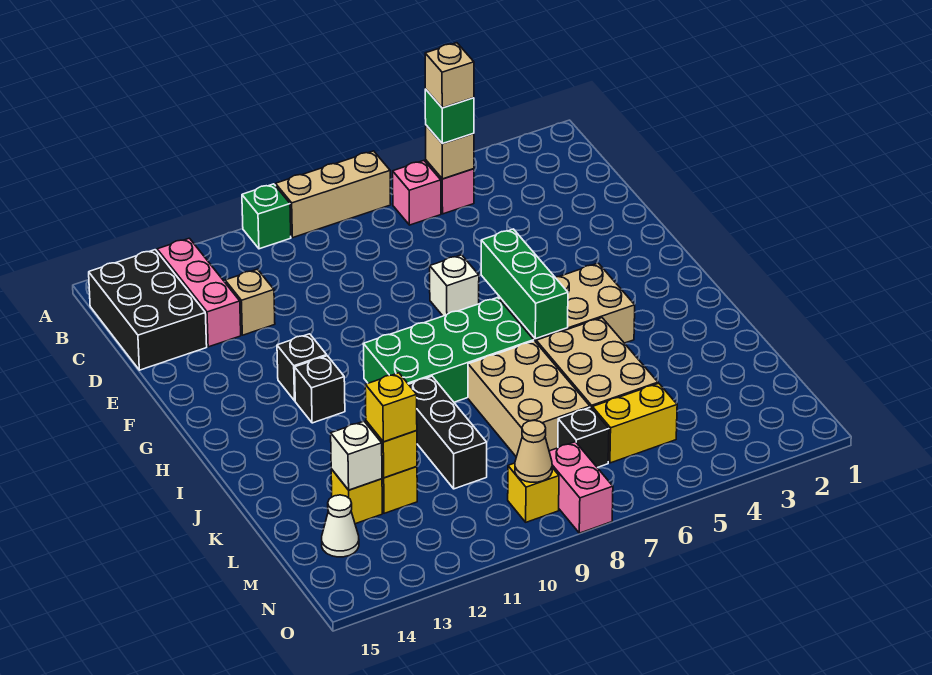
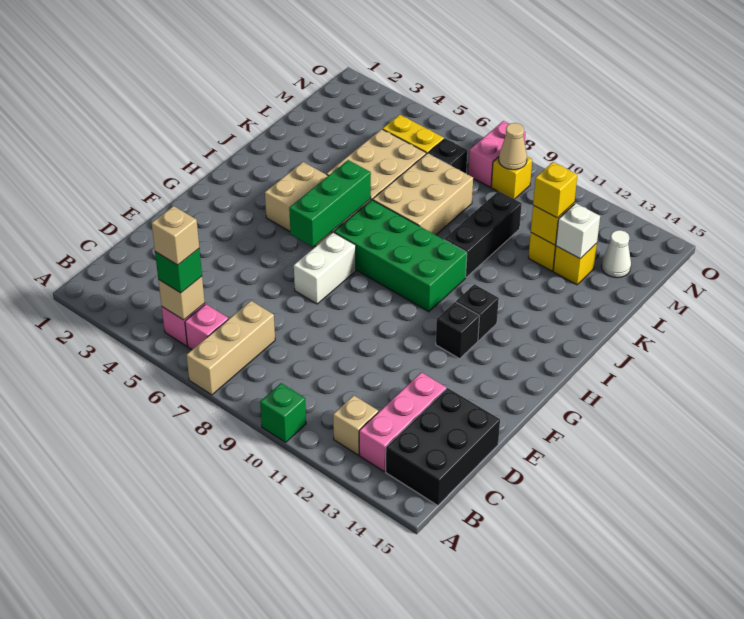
tan brick A7:A9 level 1 -> tan brick A7:C7 level 1
tan brick D12 level 1 -> tan brick B12 level 1
white brick F7 level 1 -> white brick F7:G7 level 1

